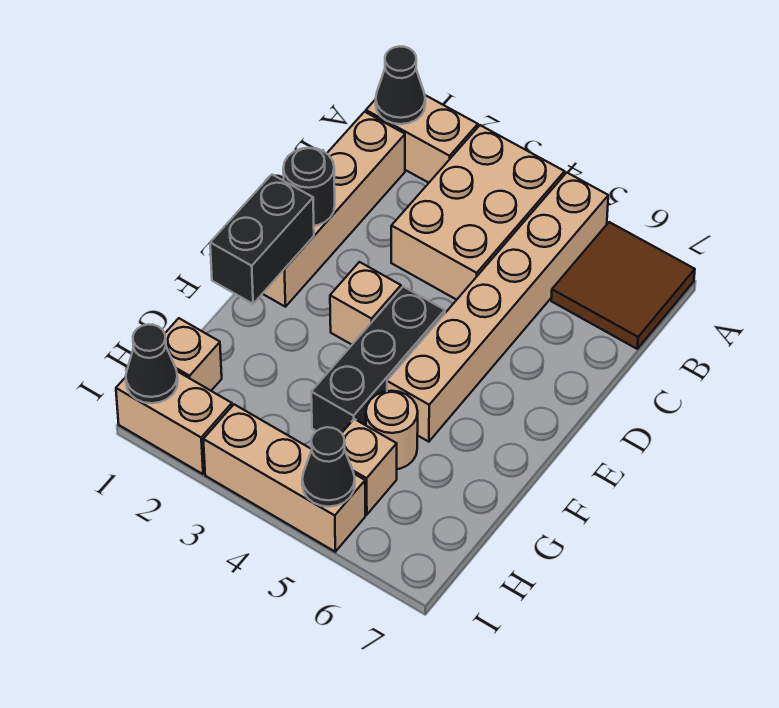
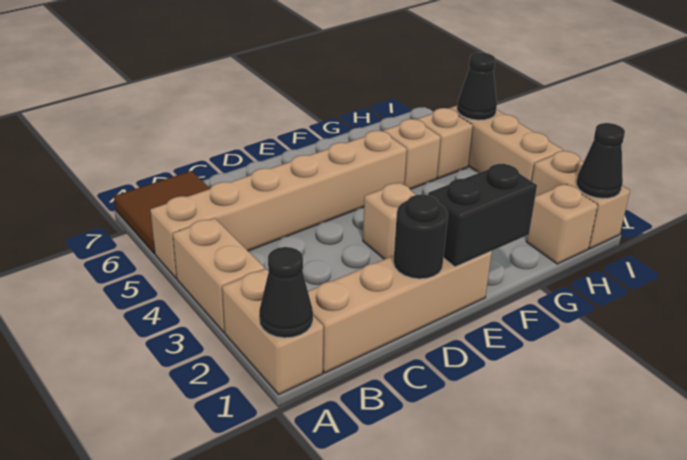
tan brick A3:C4 level 1 -> tan brick A3:A4 level 1
black brick E4:G4 level 1 -> none
tan round brick G5 level 1 -> tan brick G5 level 1

